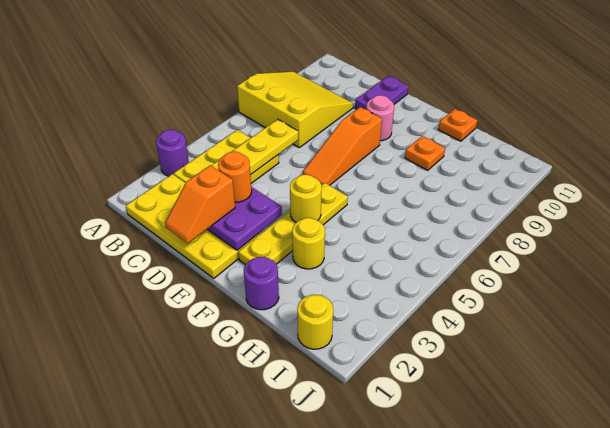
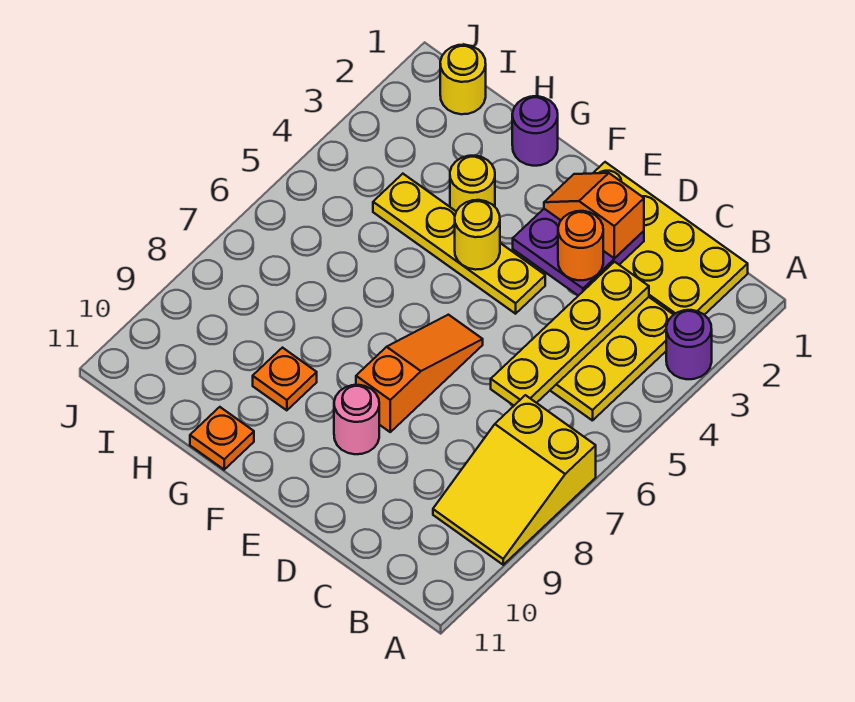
yellow slope A7:C9 level 1 top 7 -> yellow slope A7:B9 level 1 top 7
orange slope D1:D2 level 3 top 2 -> orange slope D2:E2 level 3 top D
purple plate D10:D11 level 1 -> none
yellow plate F2:F5 level 1 -> yellow plate E4:H4 level 1

